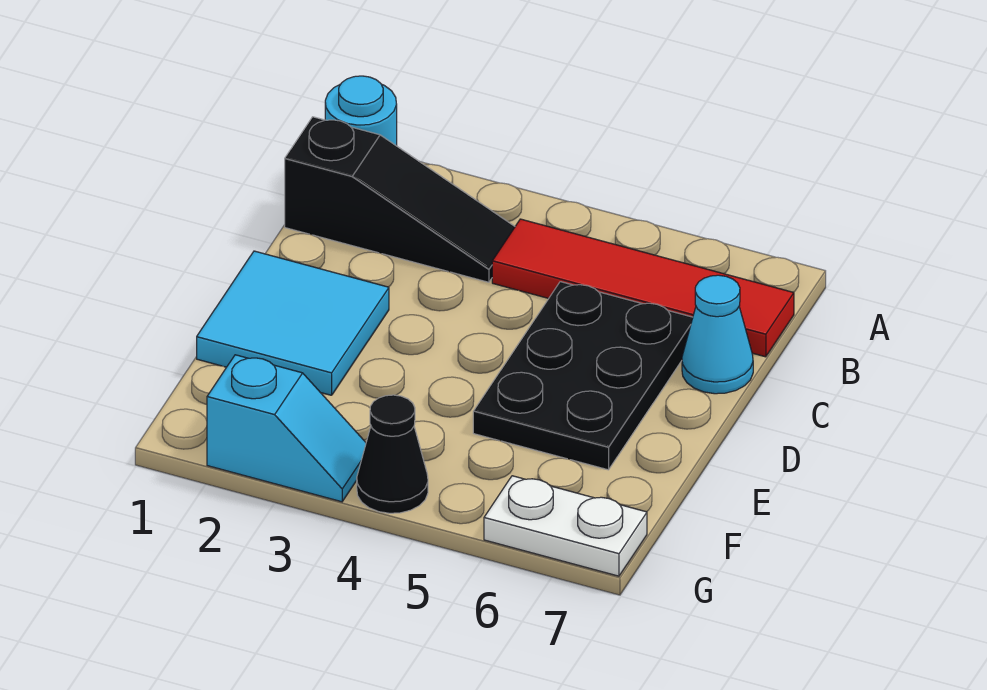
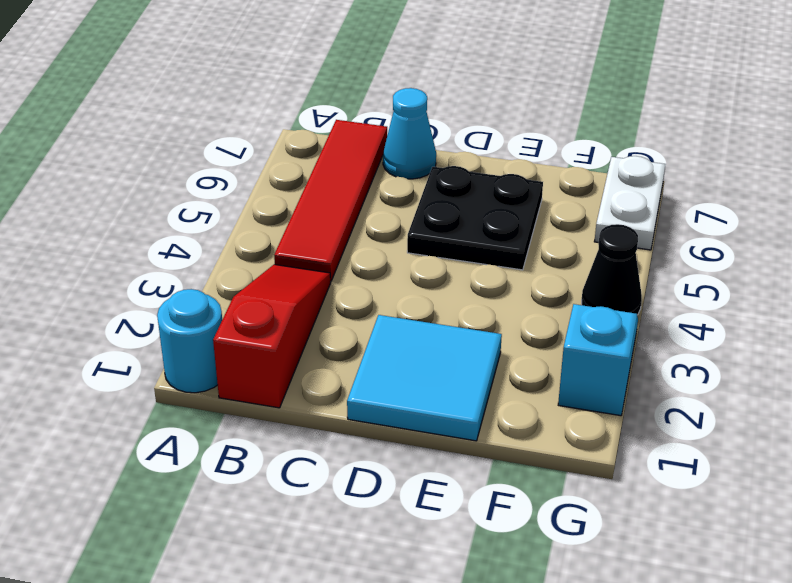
black slope B1:B3 level 1 top 1 -> red slope B1:B3 level 1 top 1
black plate C5:E6 level 1 -> black plate D5:E6 level 1

